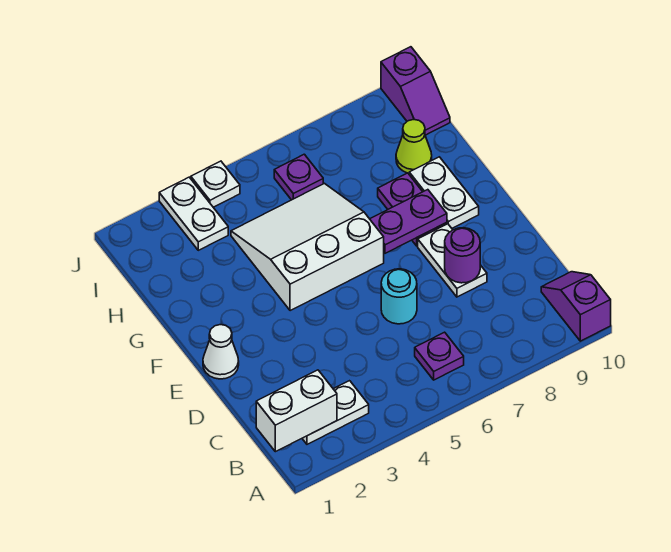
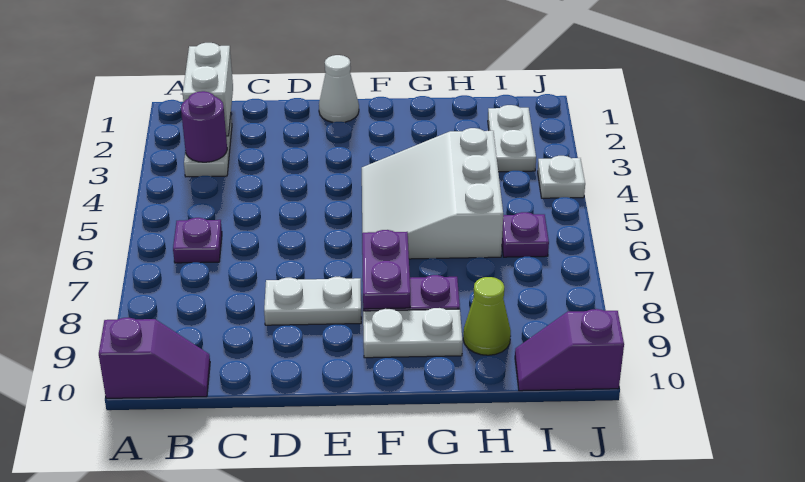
cyan round brick D6 level 1 -> none
purple round brick D8 level 2 -> purple round brick B3 level 2
white slope F4:H6 level 1 top F -> white slope F4:H6 level 1 top H
white plate I3:J3 level 1 -> white plate I2:I3 level 1

